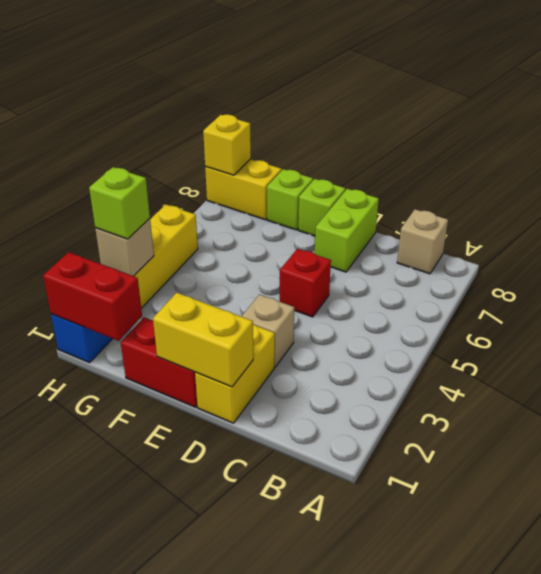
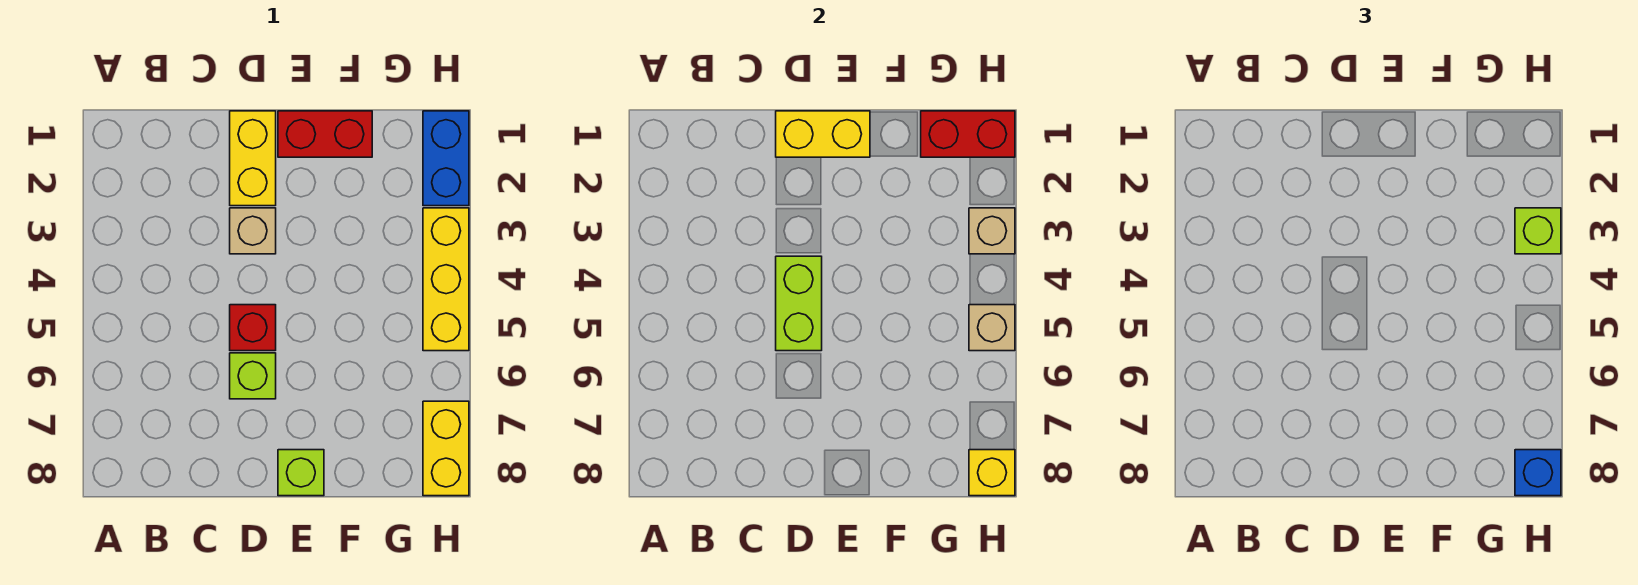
tan brick B8 level 1 -> tan brick H5 level 2
lime brick D7:D8 level 1 -> lime brick D4:D5 level 2
lime brick F8 level 1 -> lime brick D6 level 1
yellow brick G8:H8 level 1 -> yellow brick H7:H8 level 1
none -> blue brick H8 level 3

